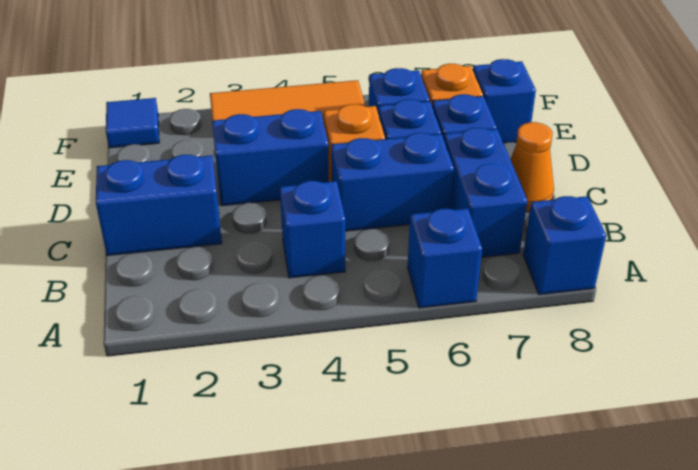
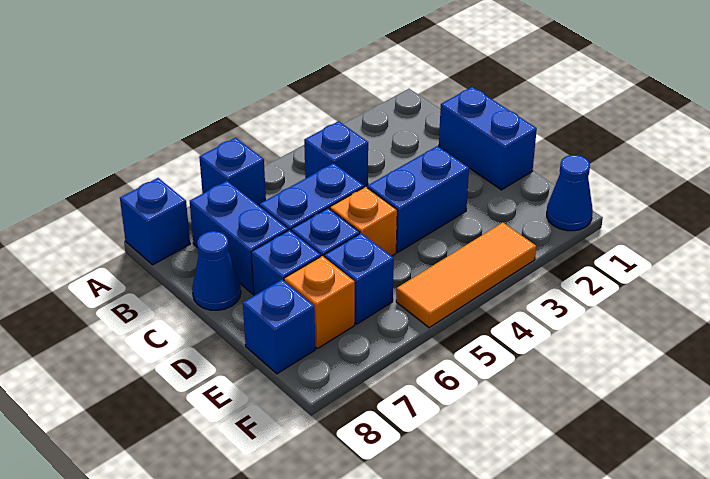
blue brick C1:C2 level 1 -> blue brick C1:D1 level 1
orange cone C8 level 1 -> blue cone C8 level 1
blue tile F1 level 1 -> blue cone F1 level 1

